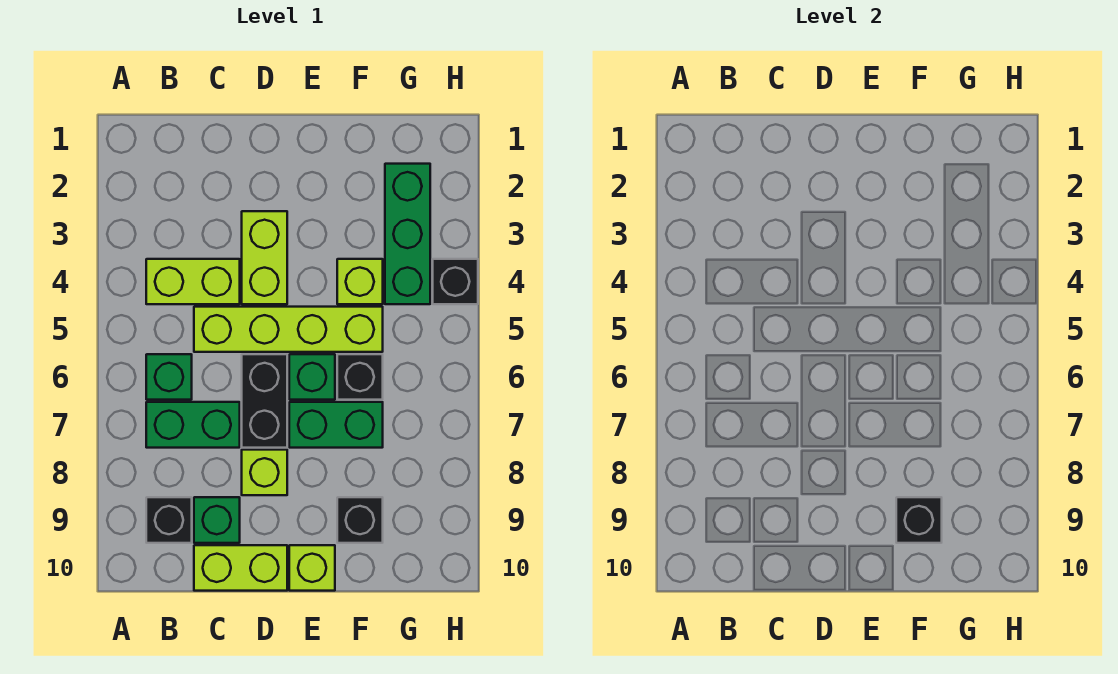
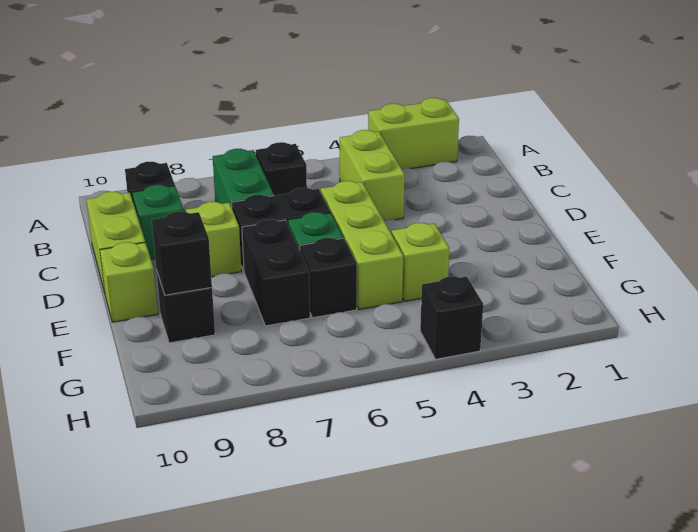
green brick B6 level 1 -> black brick B6 level 1
lime brick C5:F5 level 1 -> lime brick D5:F5 level 1
lime brick D3:D4 level 1 -> lime brick A2:A3 level 1
green brick E7:F7 level 1 -> black brick E7:F7 level 1
green brick G2:G4 level 1 -> none

